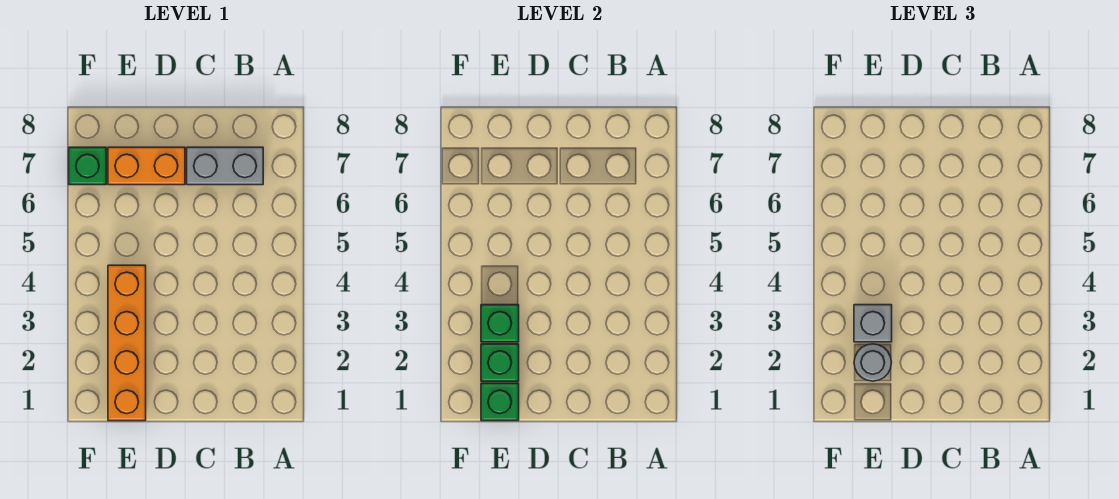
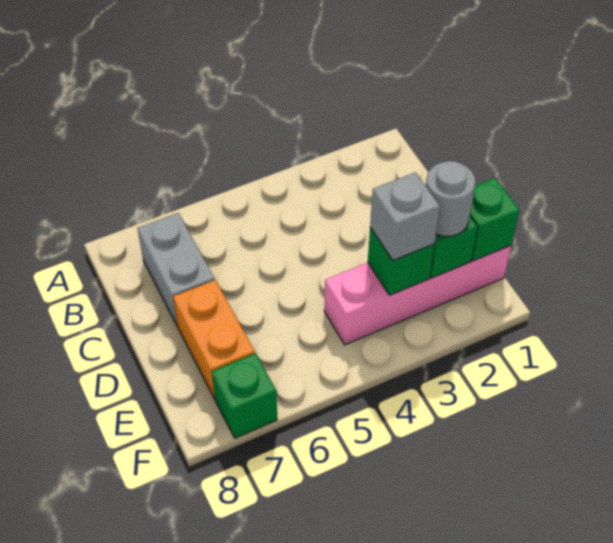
orange brick E1:E4 level 1 -> pink brick E1:E4 level 1

